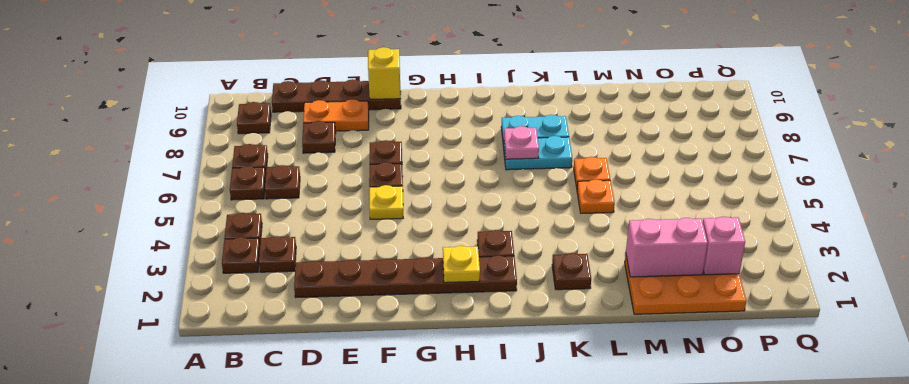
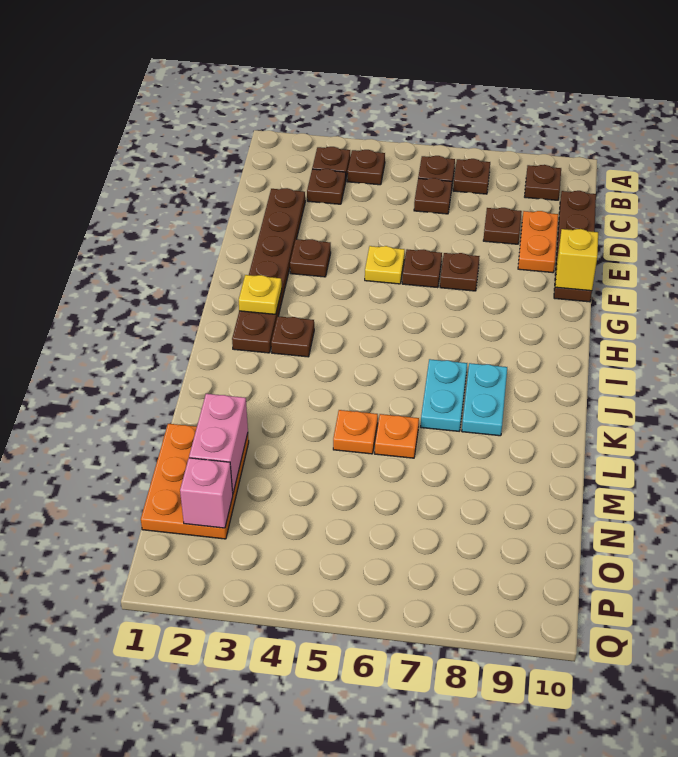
pink plate J7 level 2 -> none
brown plate K2 level 1 -> brown plate F3 level 1

